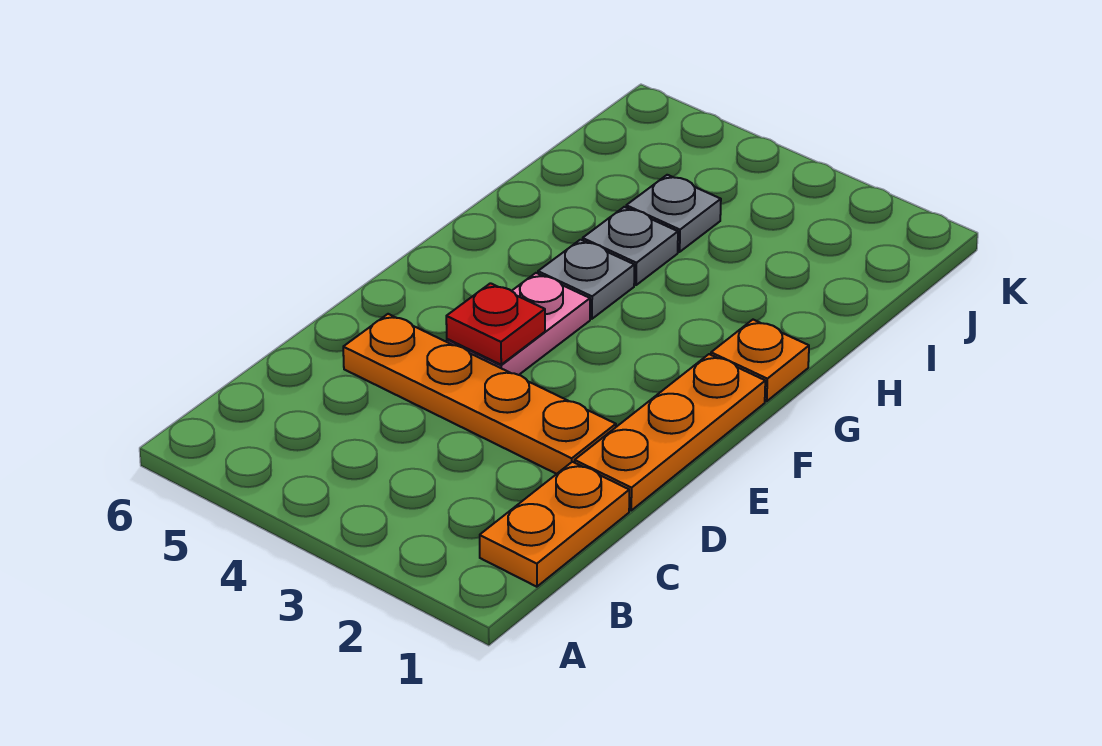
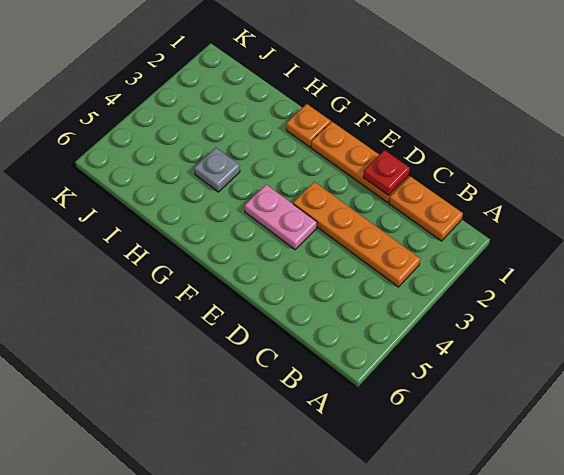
orange plate D2:D5 level 1 -> orange plate B3:E3 level 1
red plate E4 level 2 -> red plate D1 level 2
grey plate G4 level 1 -> none
grey plate I4 level 1 -> none

